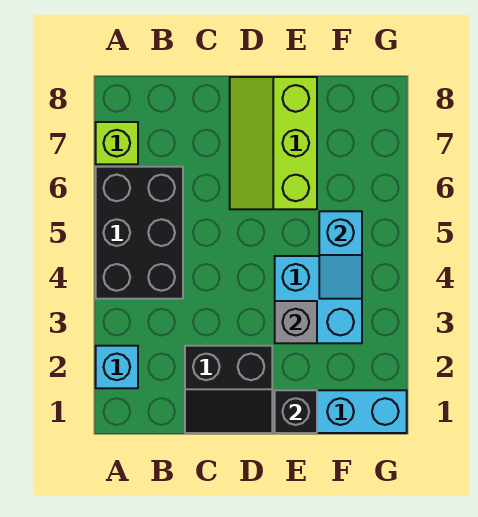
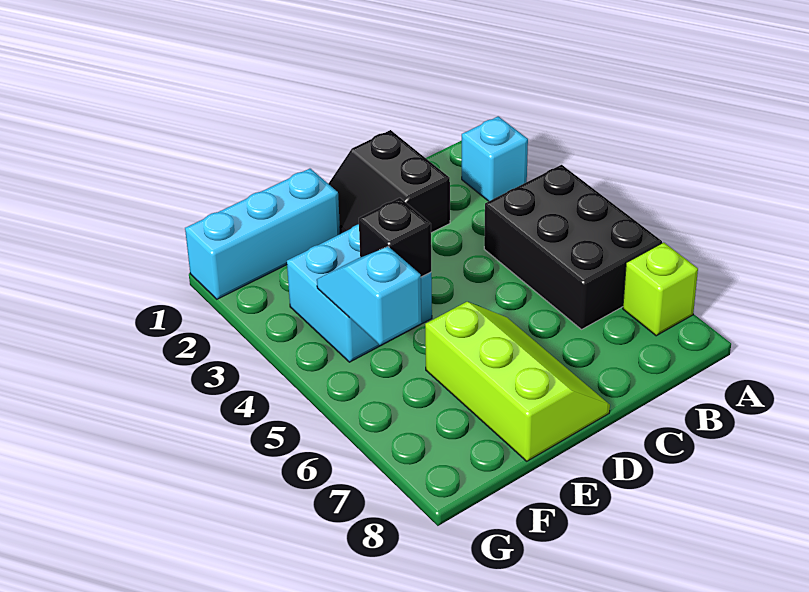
black slope C1:D2 level 1 top 2 -> black slope C1:D2 level 1 top C
black brick E1 level 2 -> black brick E4 level 2
grey brick E3 level 2 -> none

